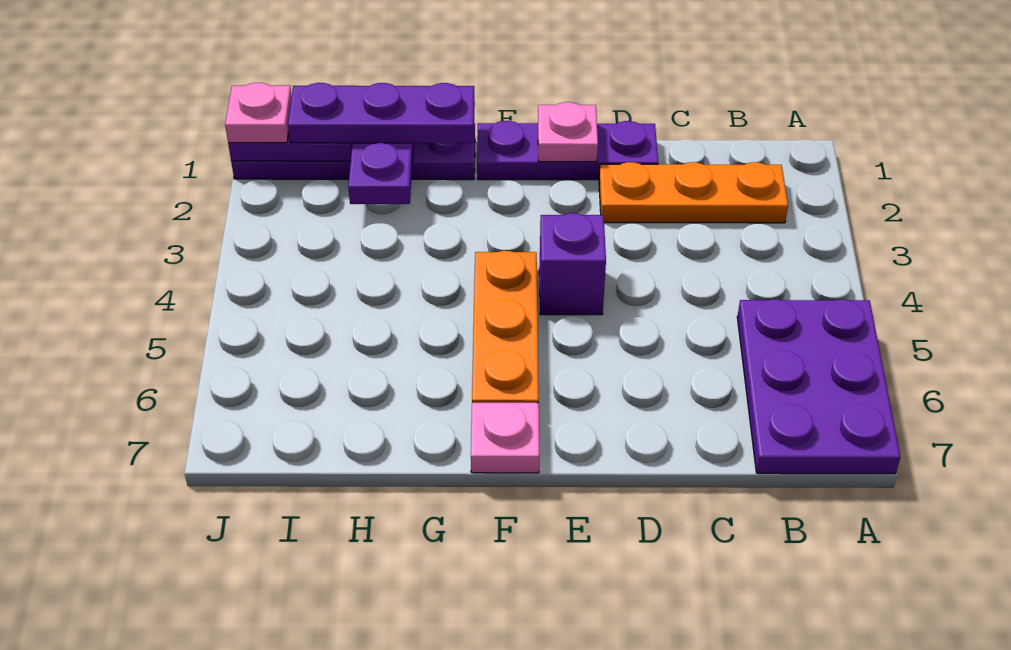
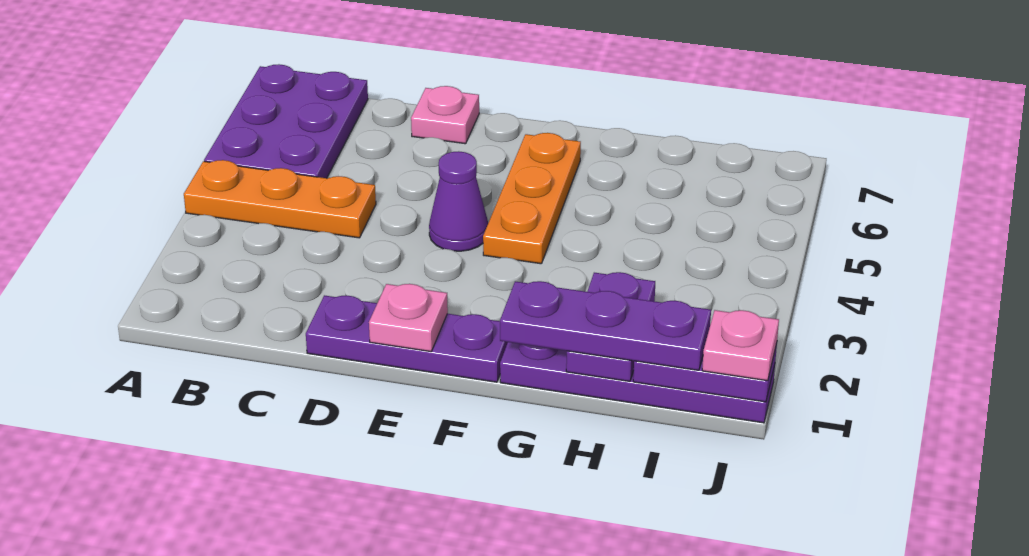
orange plate B2:D2 level 1 -> orange plate A4:C4 level 1
purple brick E4 level 1 -> purple cone E4 level 1
pink plate F7 level 1 -> pink plate D7 level 1

